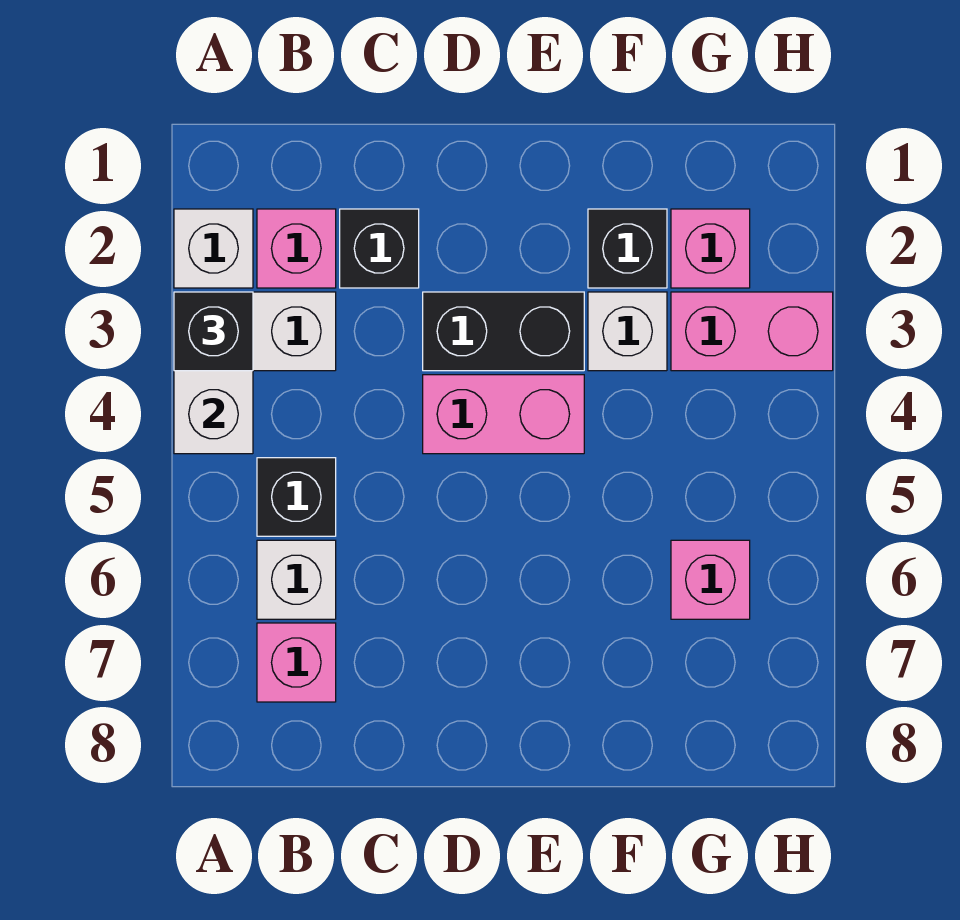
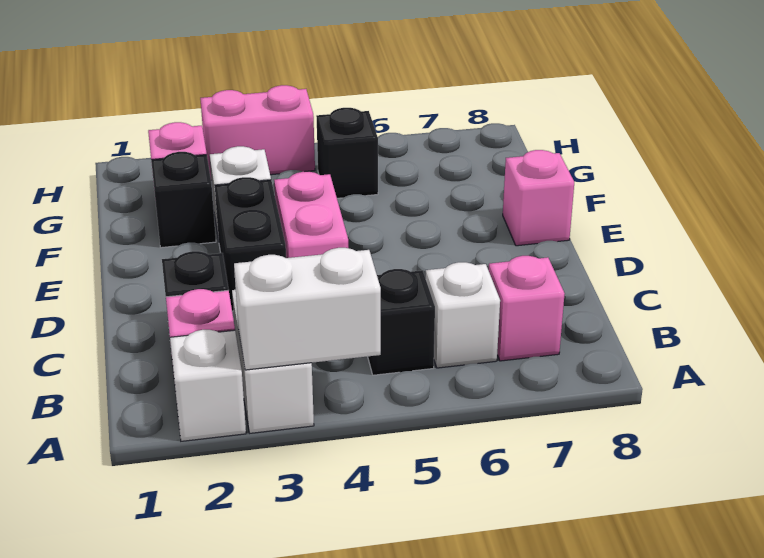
black brick A3 level 3 -> black brick G5 level 1
pink brick G3:H3 level 1 -> pink brick H3:H4 level 1
pink brick G6 level 1 -> pink brick E8 level 1

